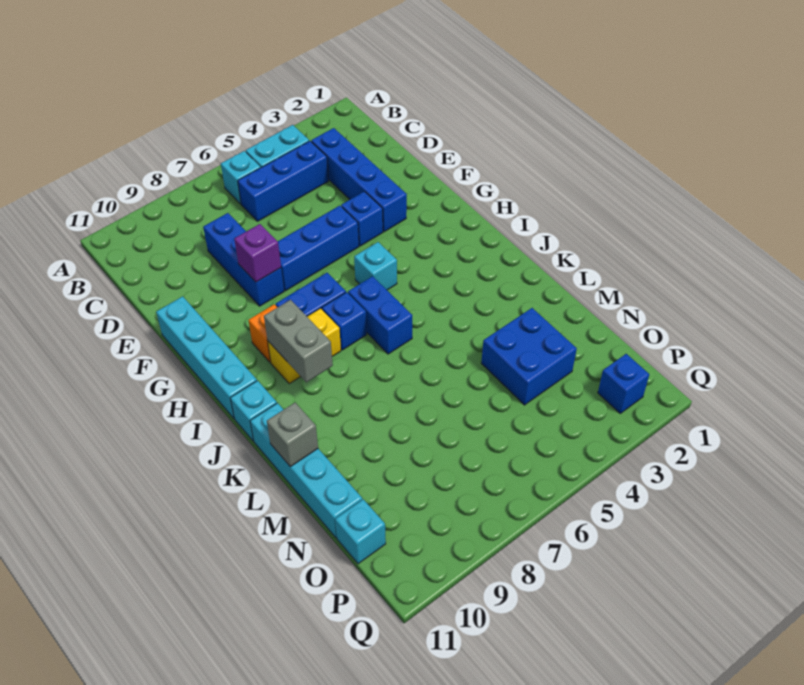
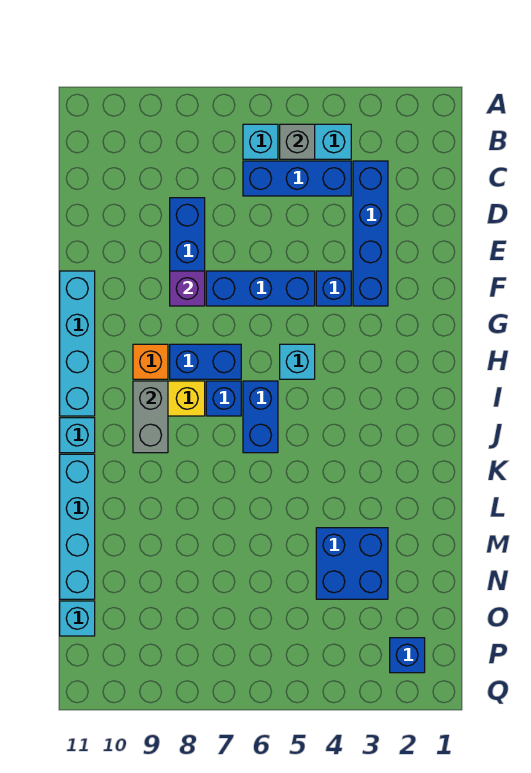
grey brick L11 level 2 -> grey brick B5 level 2

